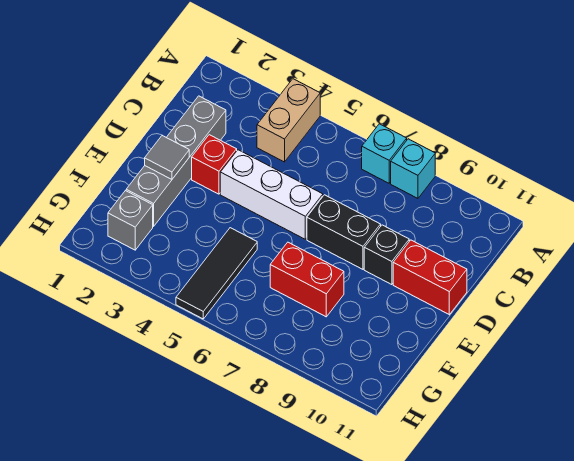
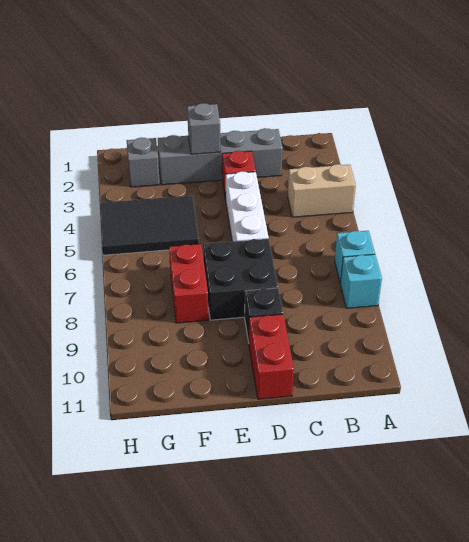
black brick D7:D8 level 1 -> black brick D7:E8 level 1
grey tile E2 level 2 -> grey brick E2 level 2
black tile F5:H5 level 1 -> black tile F4:H5 level 1

